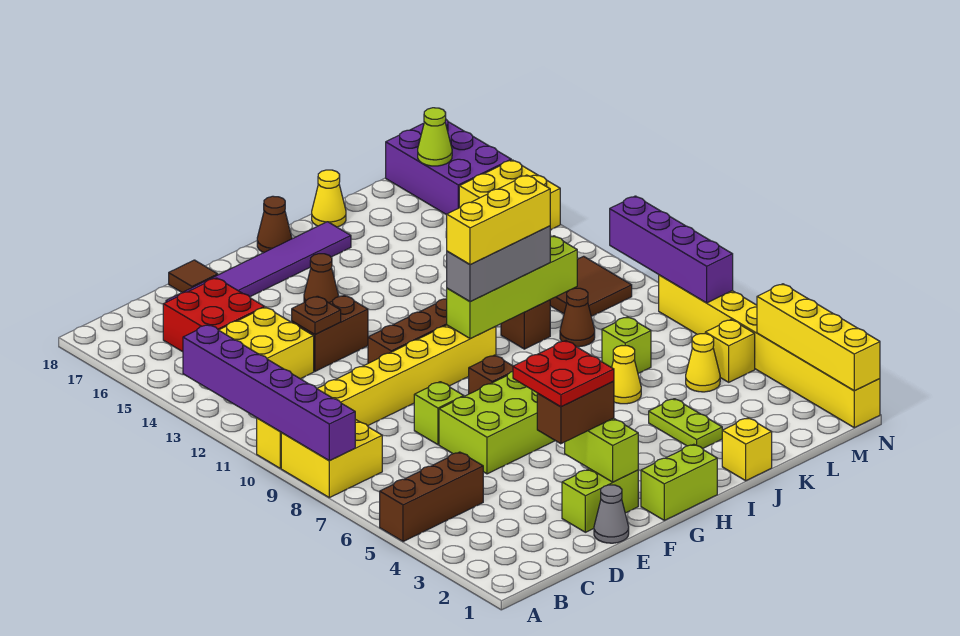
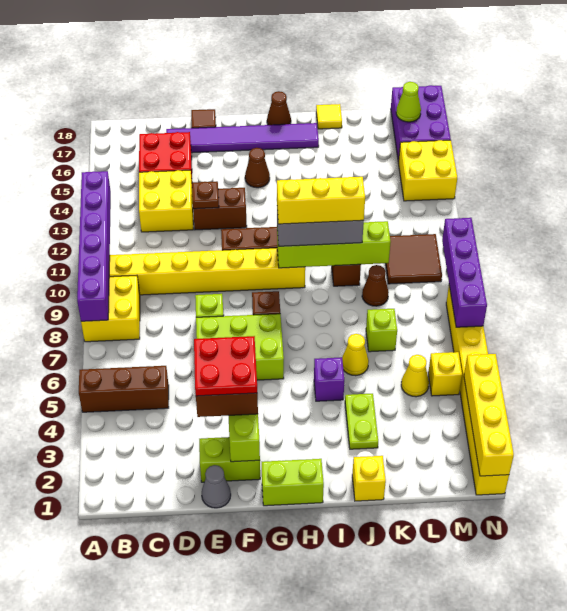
none -> purple brick I5 level 1
yellow cone J18 level 1 -> yellow tile J18 level 1

